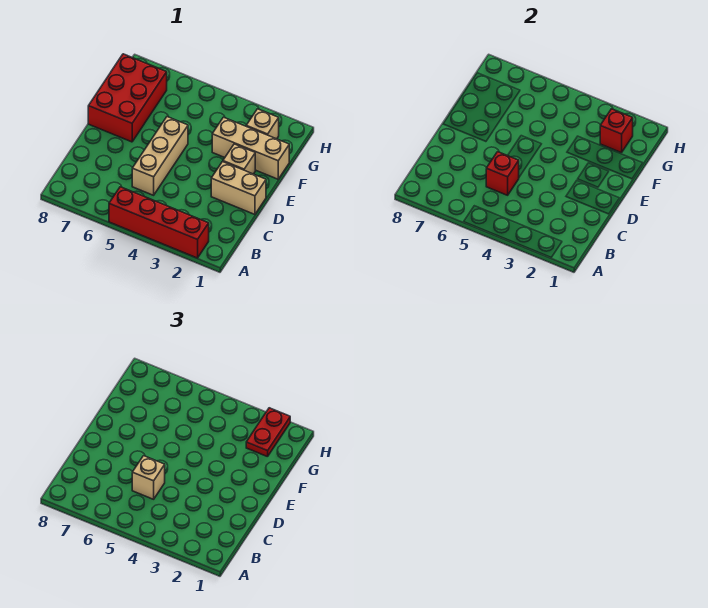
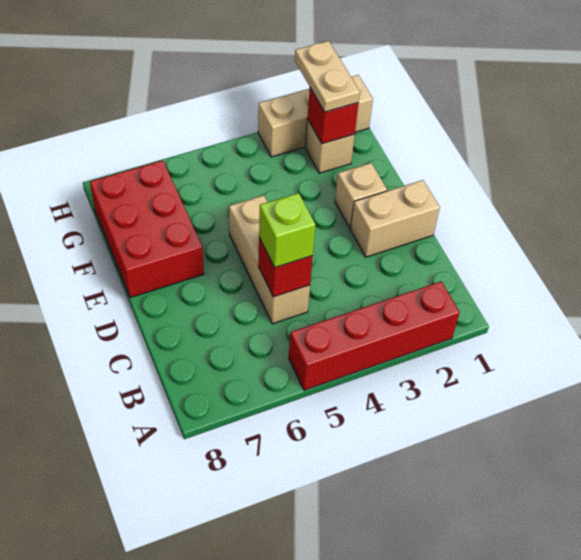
tan brick C5 level 3 -> lime brick C5 level 3
tan brick F1:F3 level 1 -> tan brick H1:H3 level 1
red plate G2:H2 level 3 -> tan plate G2:H2 level 3

